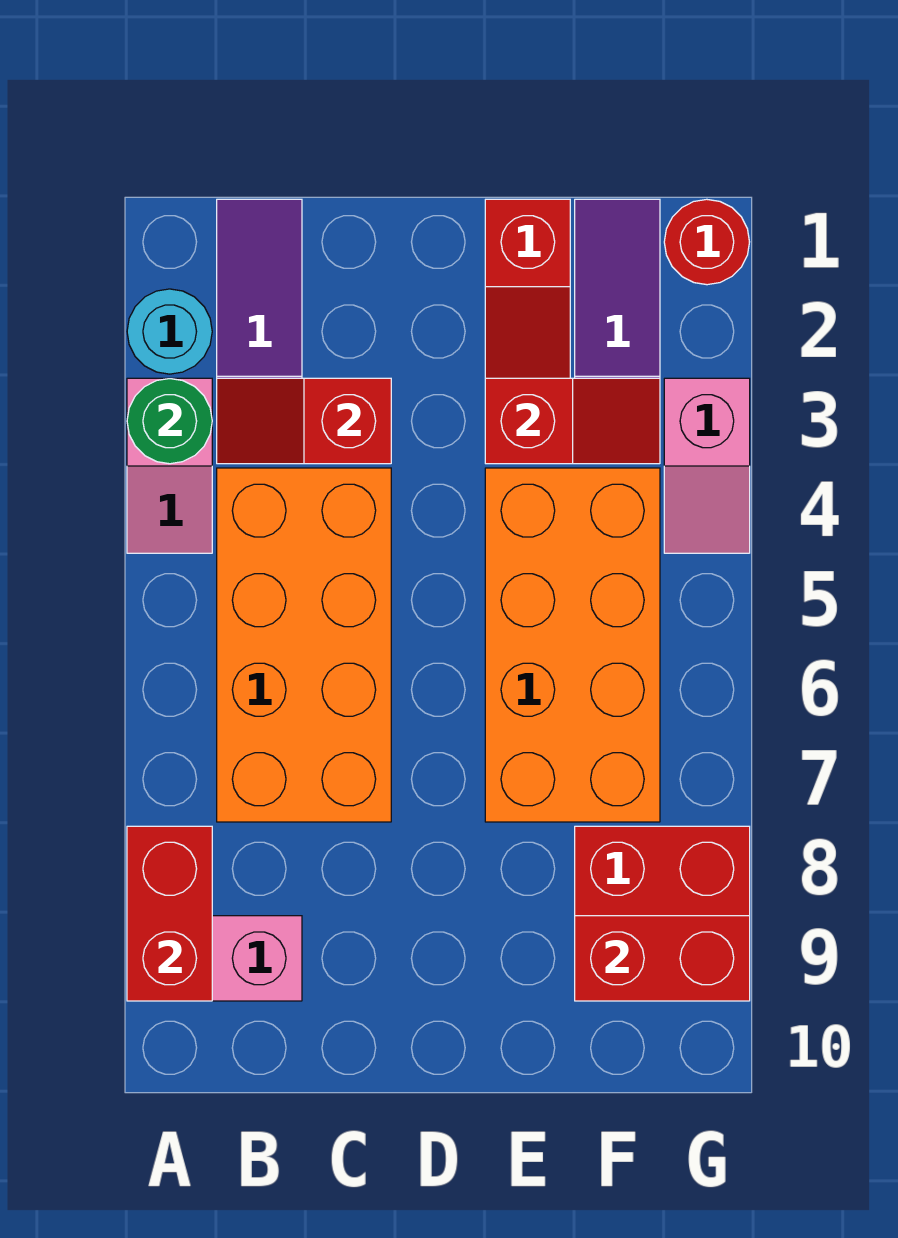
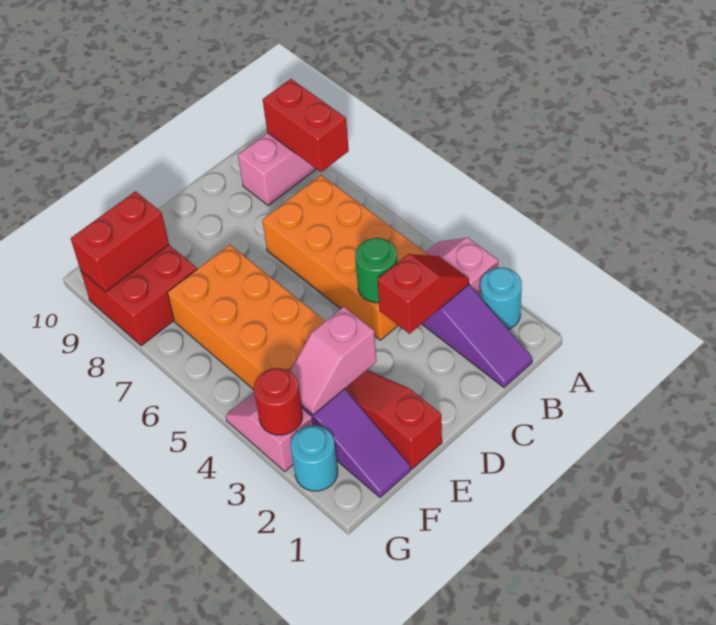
green round brick A3 level 2 -> green round brick C4 level 2
red slope E3:F3 level 2 top E -> pink slope E3:F3 level 2 top E
red round brick G1 level 1 -> red round brick G3 level 2
none -> cyan round brick G2 level 1

